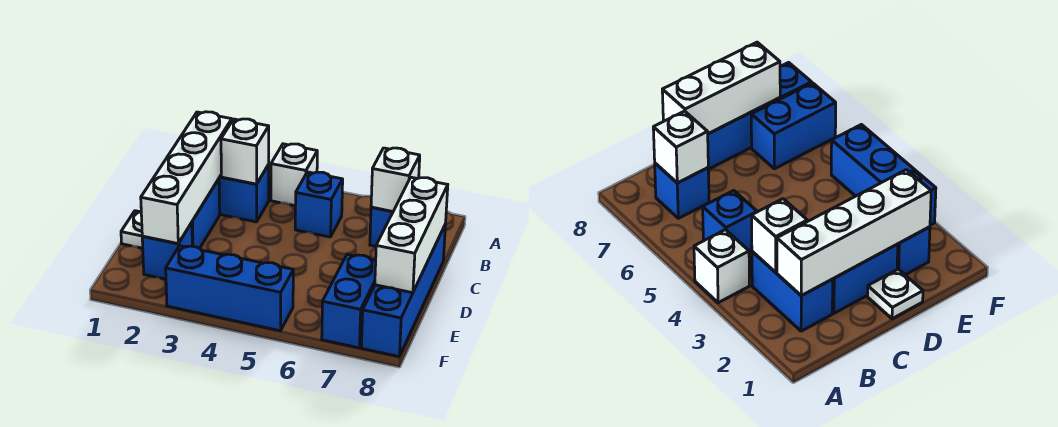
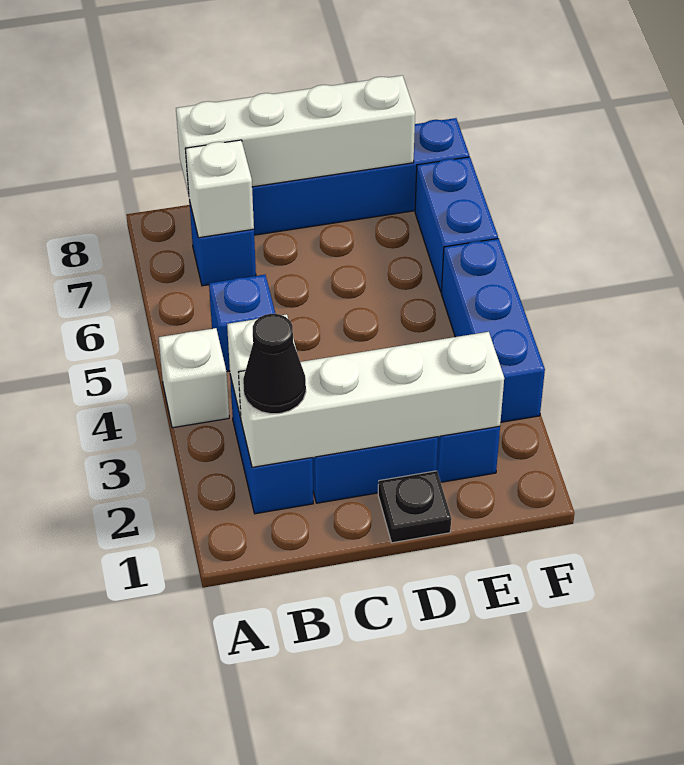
none -> black cone B2 level 3
white brick C8:E8 level 2 -> white brick B8:E8 level 2
white plate D1 level 1 -> black plate D1 level 1
blue brick E7:F7 level 1 -> blue brick F6:F7 level 1

